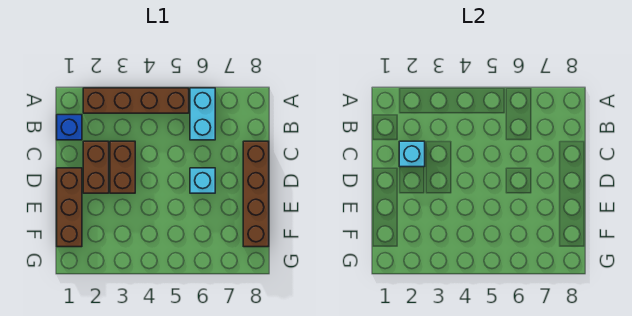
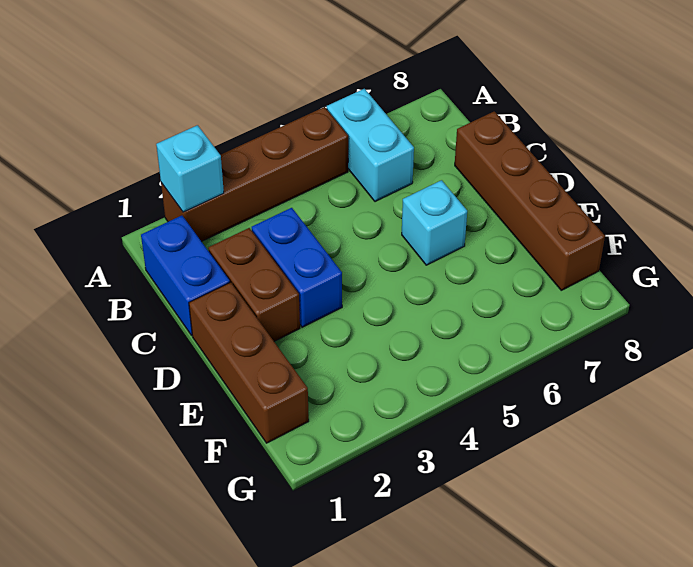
blue brick B1 level 1 -> blue brick B1:C1 level 1
cyan brick C2 level 2 -> cyan brick A2 level 2
brown brick C3:D3 level 1 -> blue brick C3:D3 level 1

